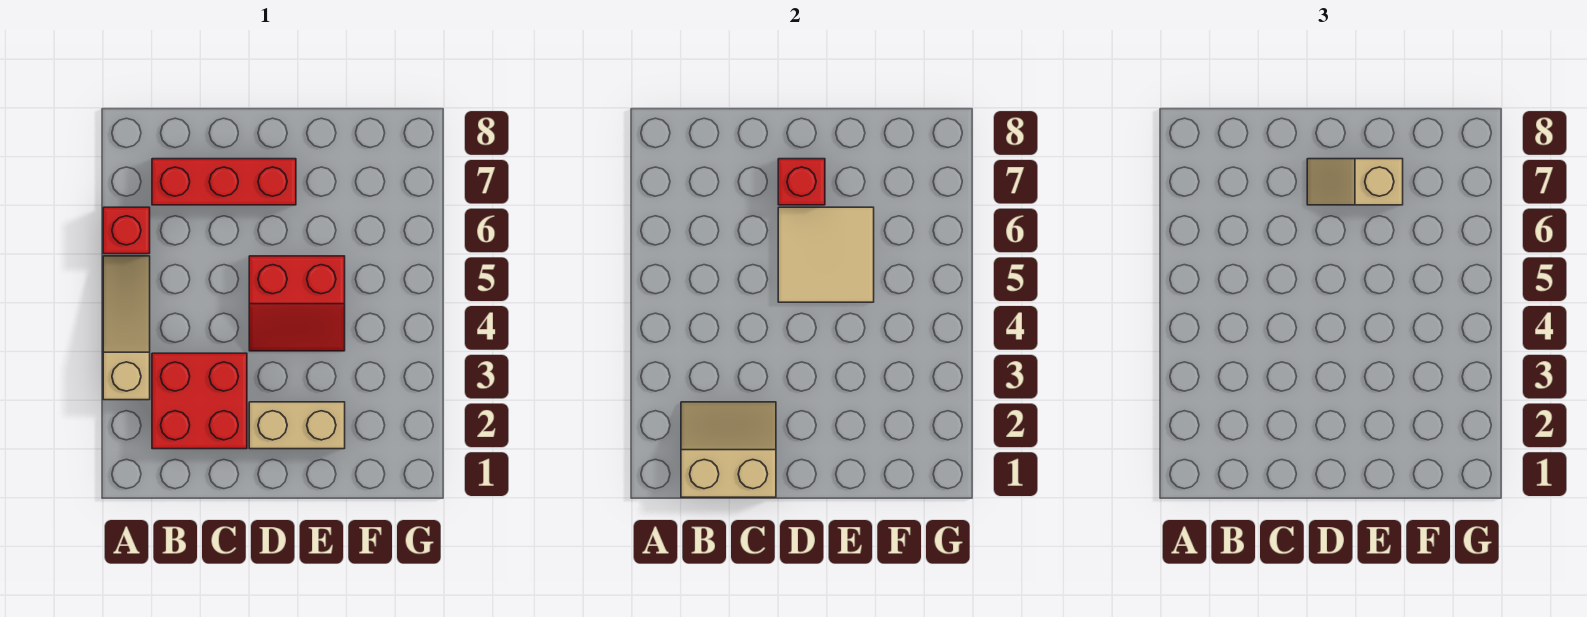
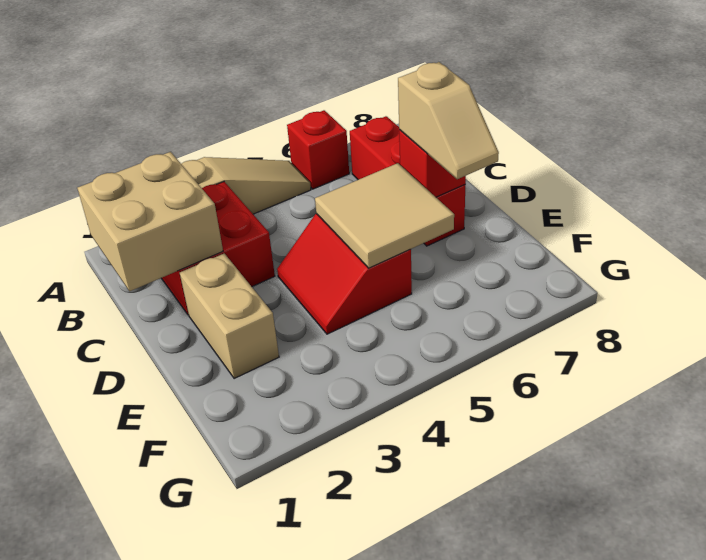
tan slope B1:C2 level 2 top 1 -> tan brick B1:C2 level 2
tan slope D7:E7 level 3 top E -> tan slope D7:E7 level 3 top D

